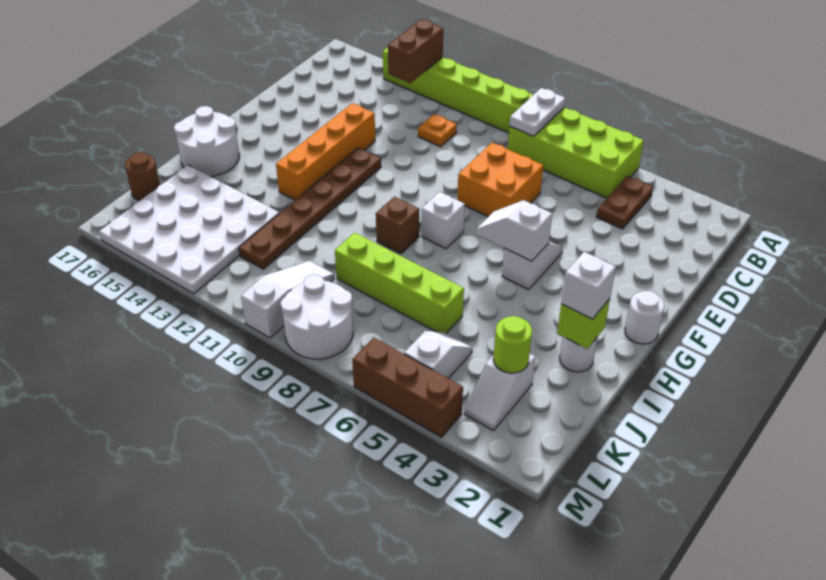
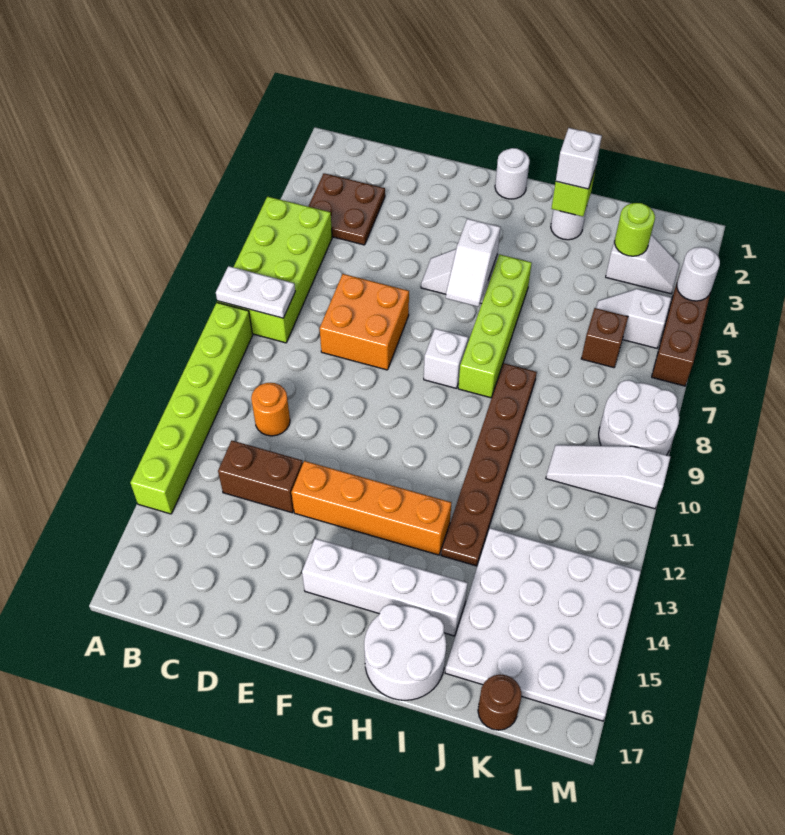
brown brick A13:B13 level 2 -> brown brick C13:D13 level 1
brown plate B4:C4 level 1 -> brown plate B3:C4 level 1
orange plate C11 level 1 -> orange round brick C11 level 1
brown plate F12:K12 level 1 -> brown plate I8:I13 level 1
none -> white brick F15:I15 level 1
brown brick H9 level 1 -> brown brick K6 level 1
lime brick J6:J9 level 1 -> lime brick H5:H8 level 1
none -> white round brick M4 level 2

